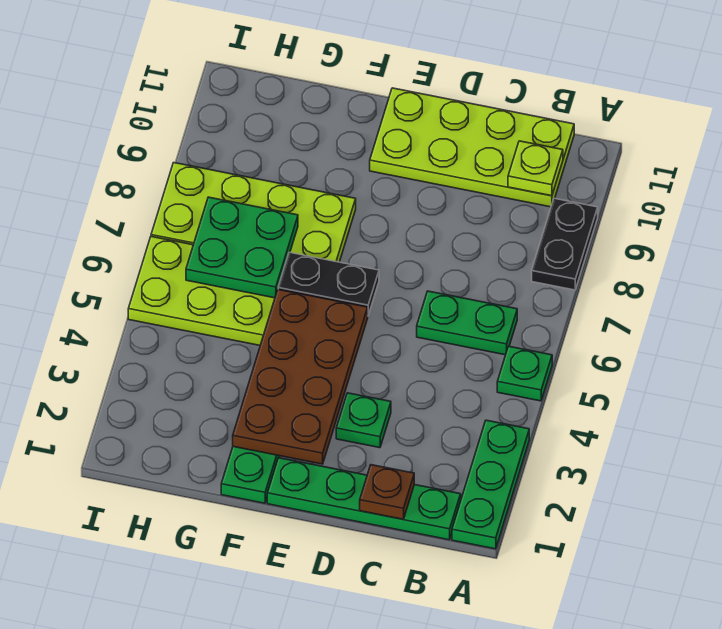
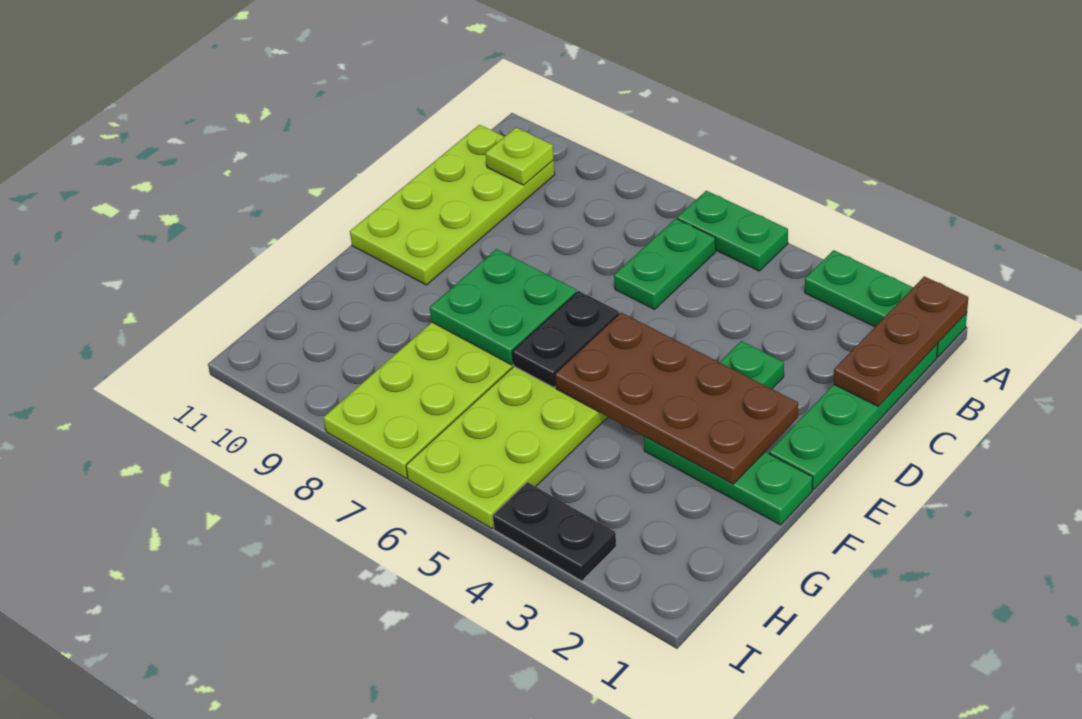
green plate A5 level 1 -> green plate A5:A6 level 1
black plate A8:A9 level 1 -> black plate I3:I4 level 1
brown plate C1 level 2 -> brown plate A1:C1 level 2
green plate G6:H7 level 2 -> green plate E7:F8 level 2

